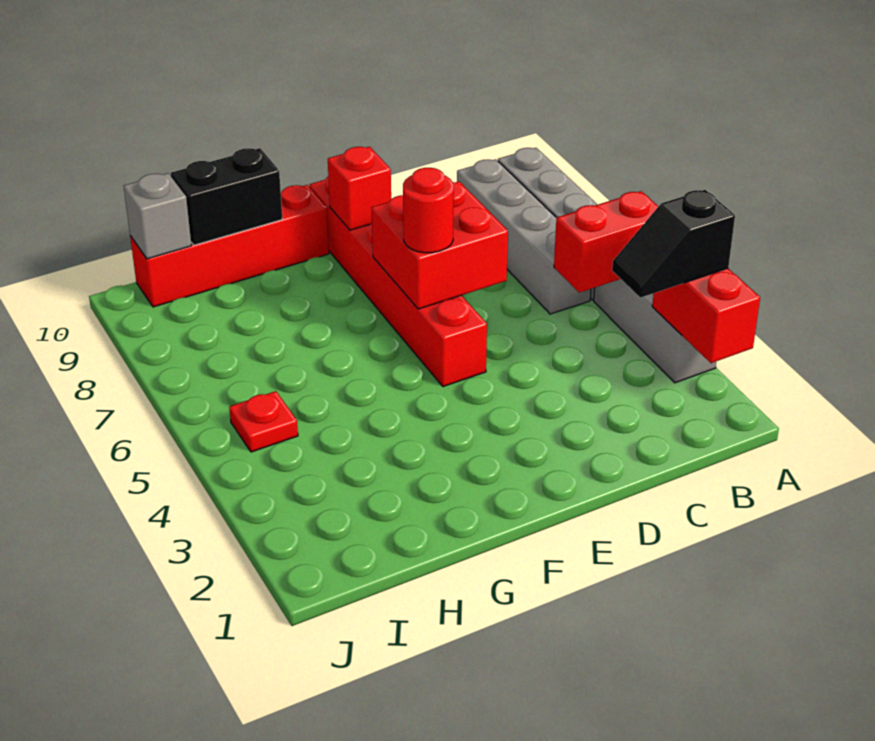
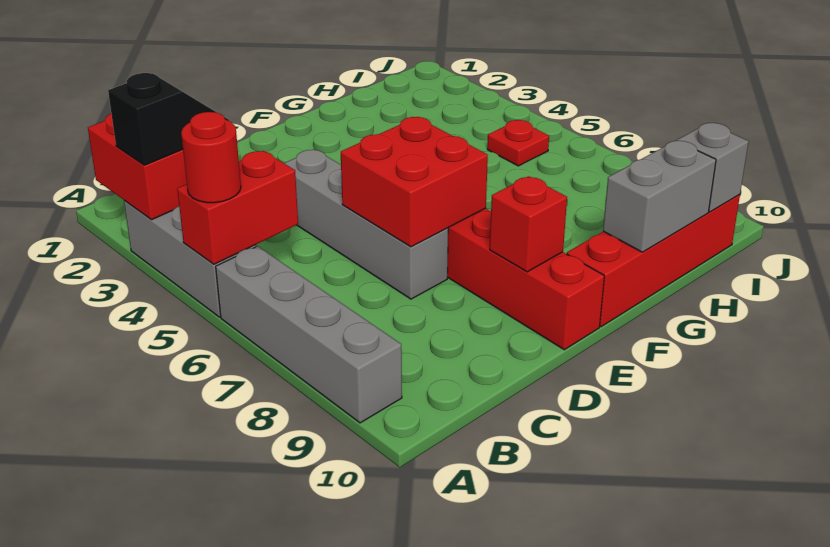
grey brick B6:B9 level 1 -> grey brick D4:D7 level 1
red round brick E6 level 3 -> red round brick A5 level 3
black brick G10:H10 level 2 -> grey brick G10:H10 level 2

